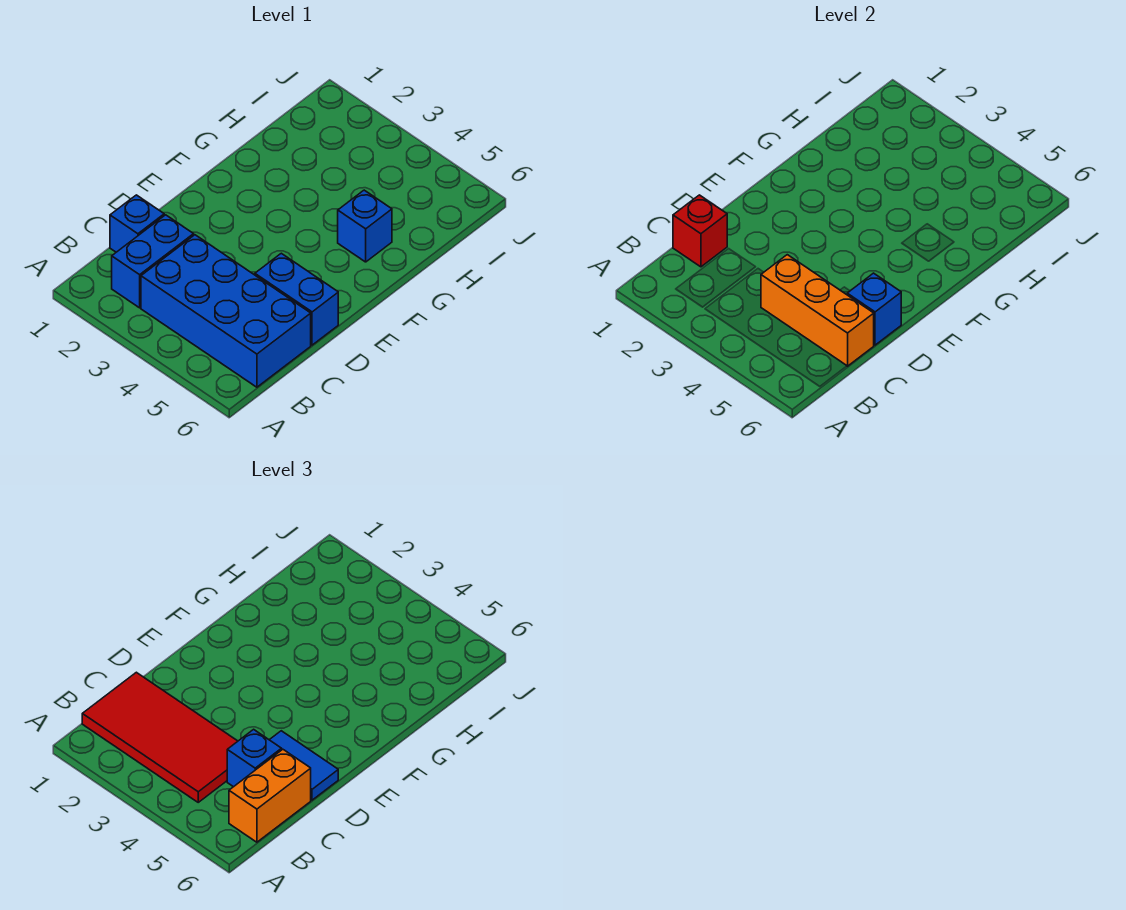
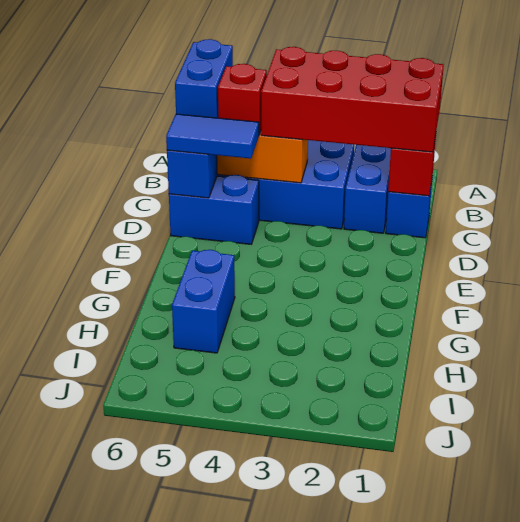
red tile B1:C4 level 3 -> red brick B1:C4 level 3
orange brick B6:C6 level 3 -> blue brick B6:C6 level 3
blue brick C5 level 3 -> red brick C5 level 3
blue brick G5 level 1 -> blue brick G5:H5 level 1

